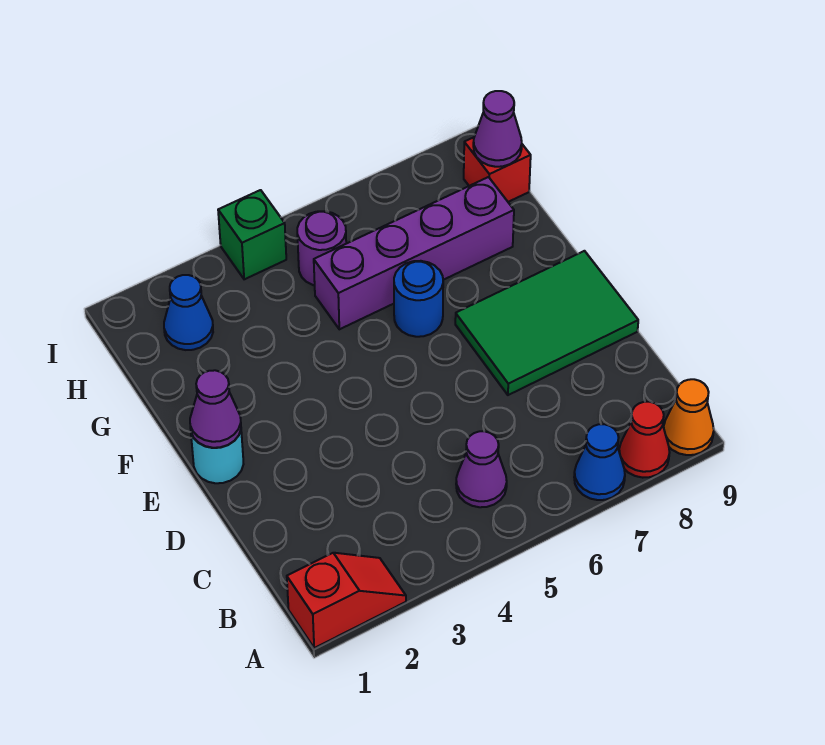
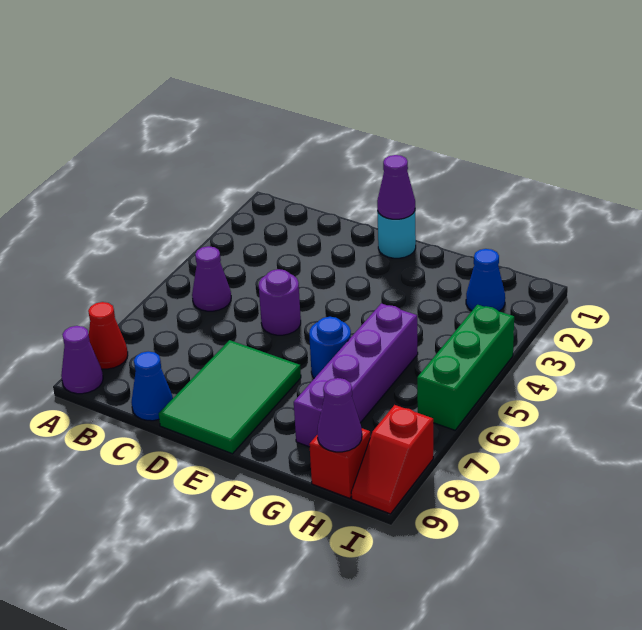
red slope A1:A2 level 1 top 1 -> red slope I8:I9 level 1 top 8
blue cone A7 level 1 -> blue cone C9 level 1
orange cone A9 level 1 -> purple cone A9 level 1
purple round brick H5 level 1 -> purple round brick D5 level 1
green brick I4 level 1 -> green brick I4:I6 level 1

